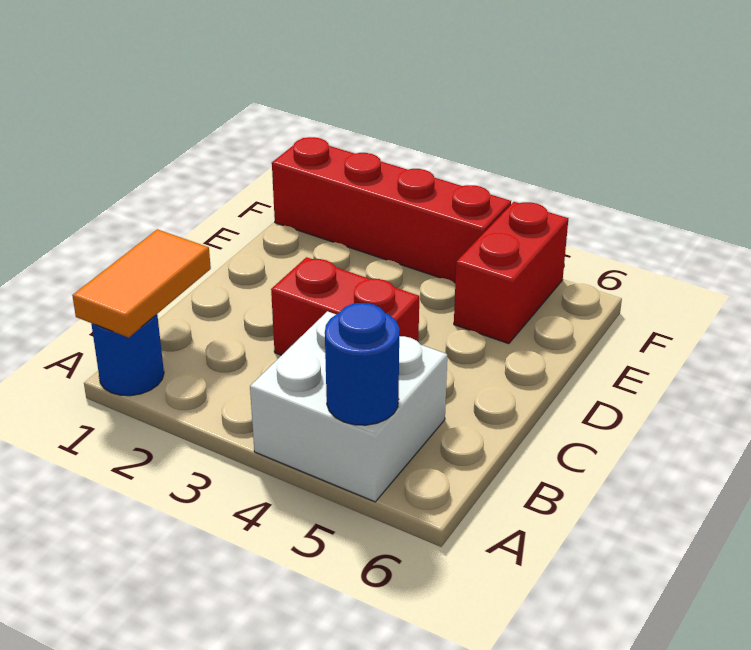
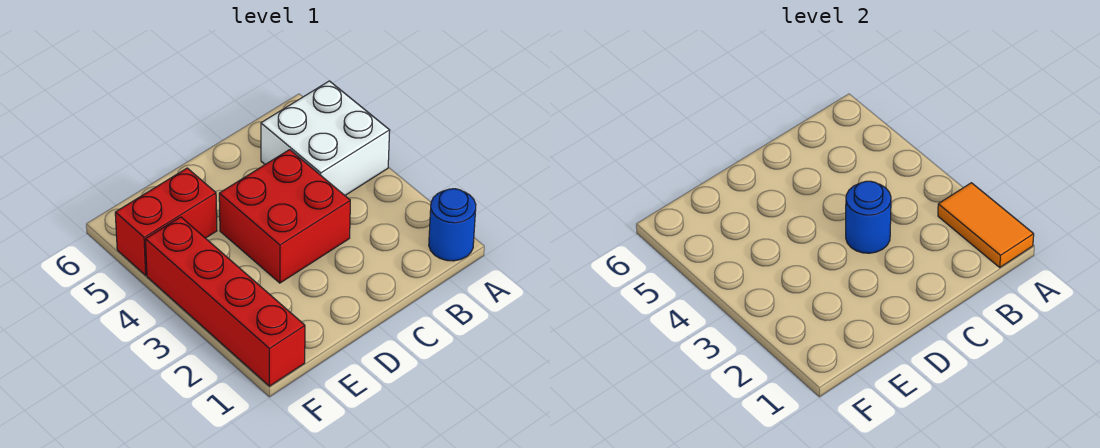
orange tile A1:B1 level 2 -> orange tile A1:A2 level 2
blue round brick A5 level 2 -> blue round brick C3 level 2
red brick C3:C4 level 1 -> red brick C3:D4 level 1

